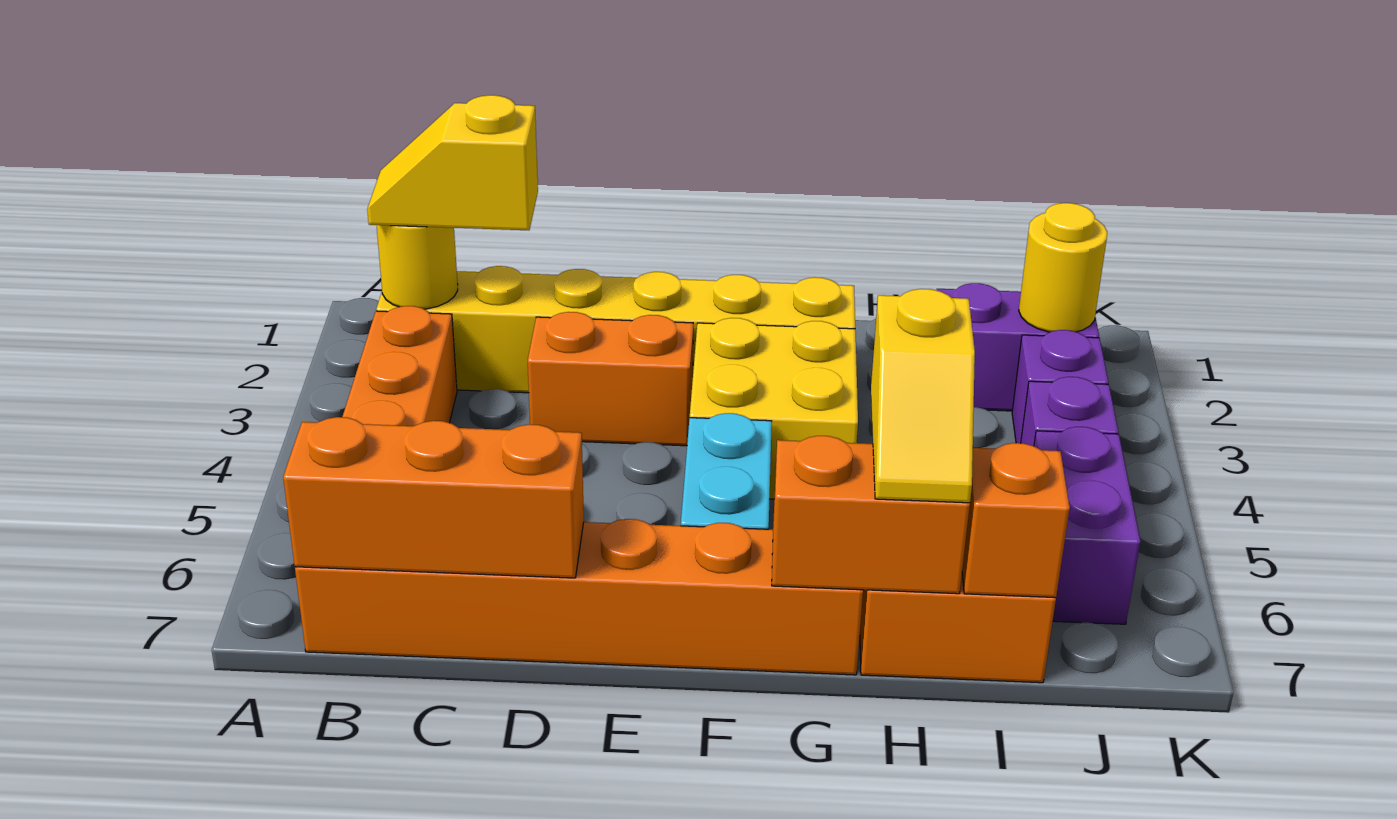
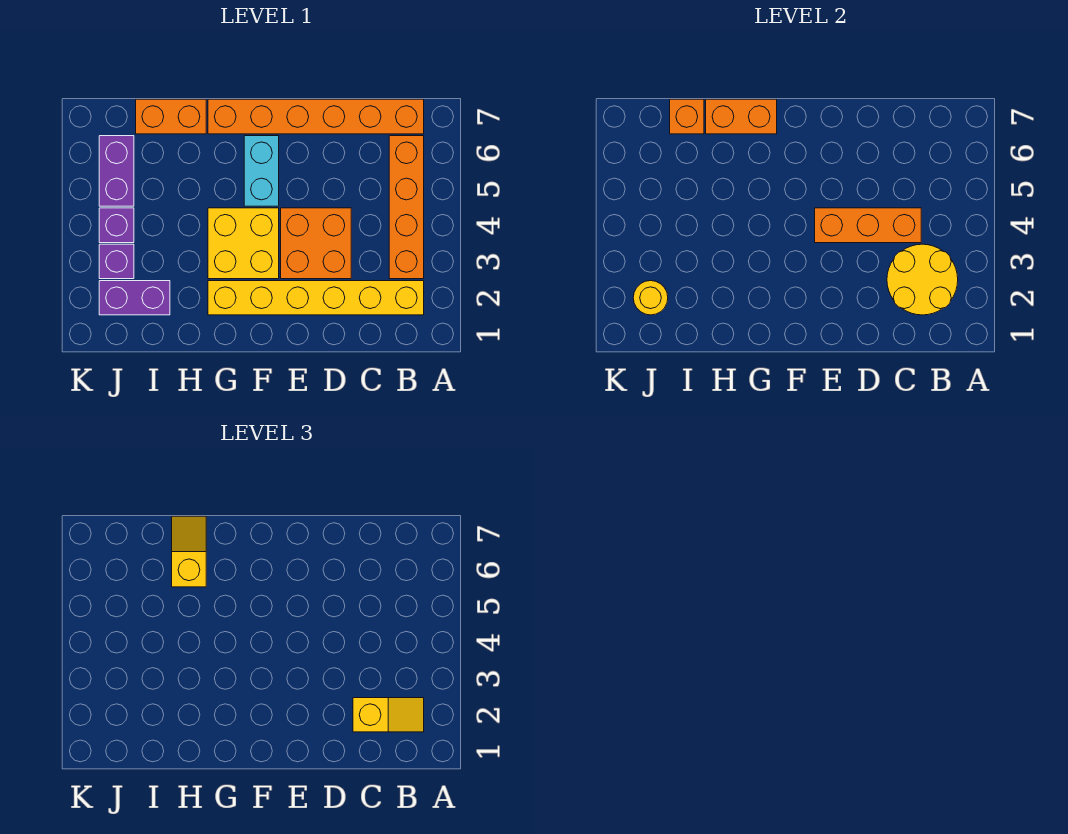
yellow round brick B2 level 2 -> yellow round brick B2:C3 level 2
orange brick B7:D7 level 2 -> orange brick C4:E4 level 2
orange brick D3:E3 level 1 -> orange brick D3:E4 level 1

